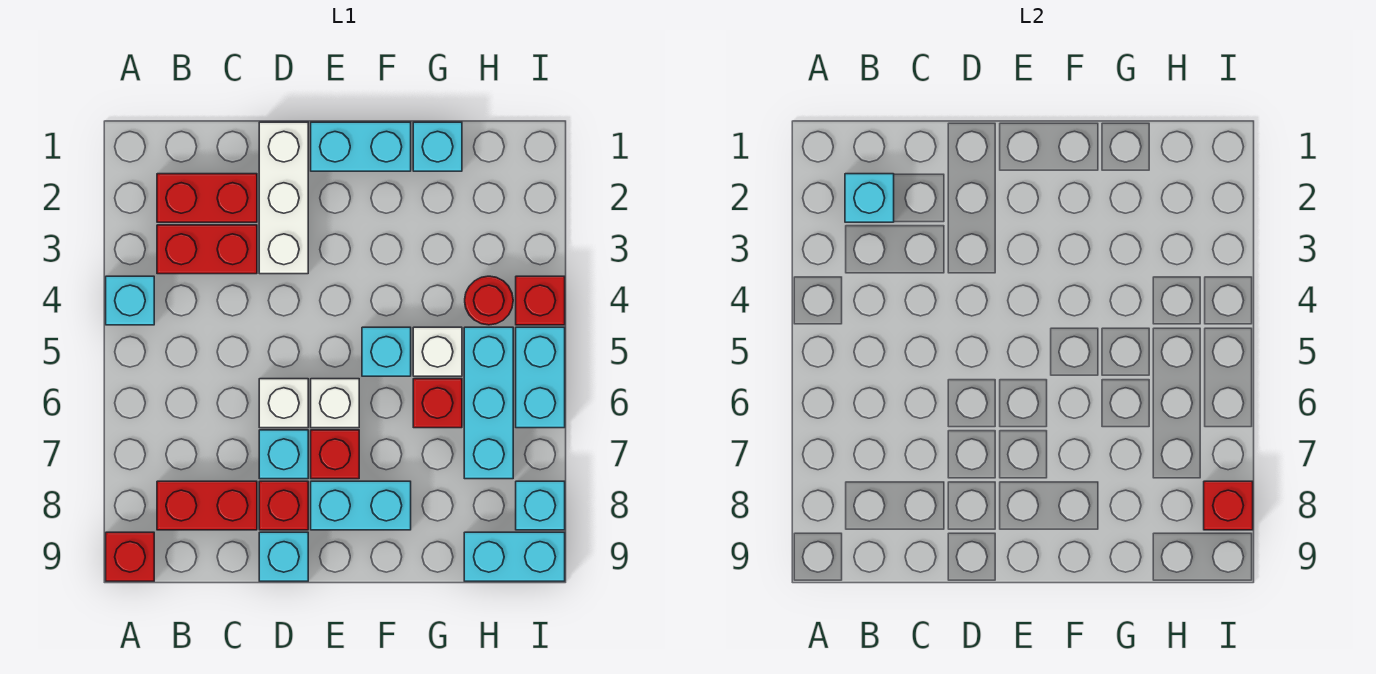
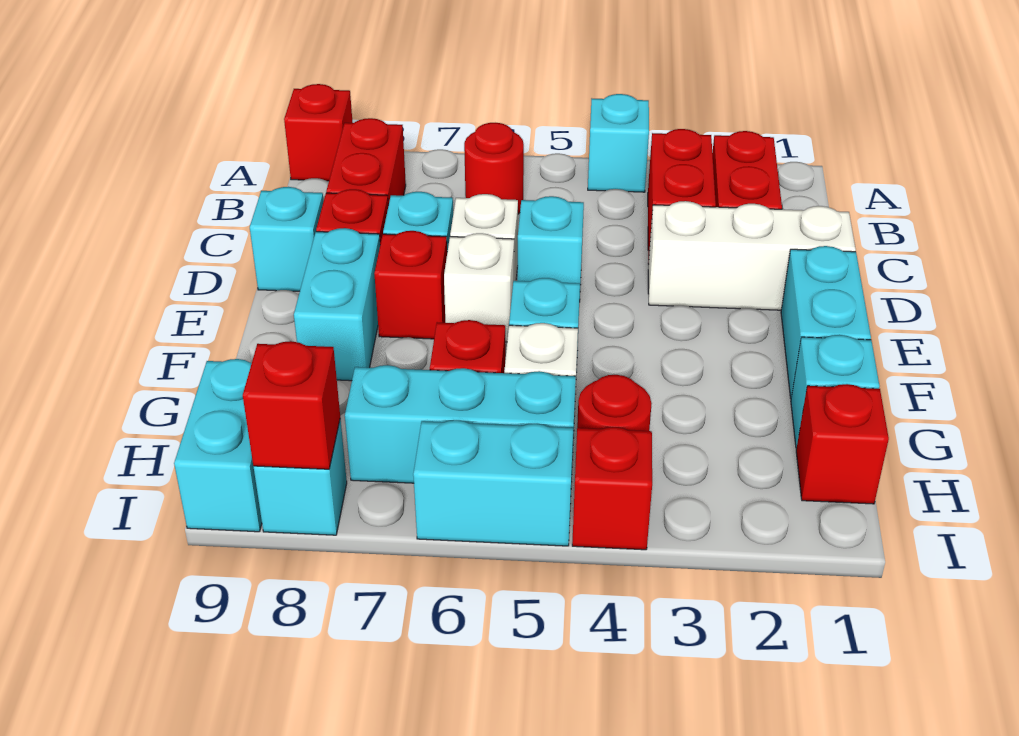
cyan brick B2 level 2 -> cyan brick D5 level 1
none -> red round brick B6 level 1
none -> red brick H1 level 1

